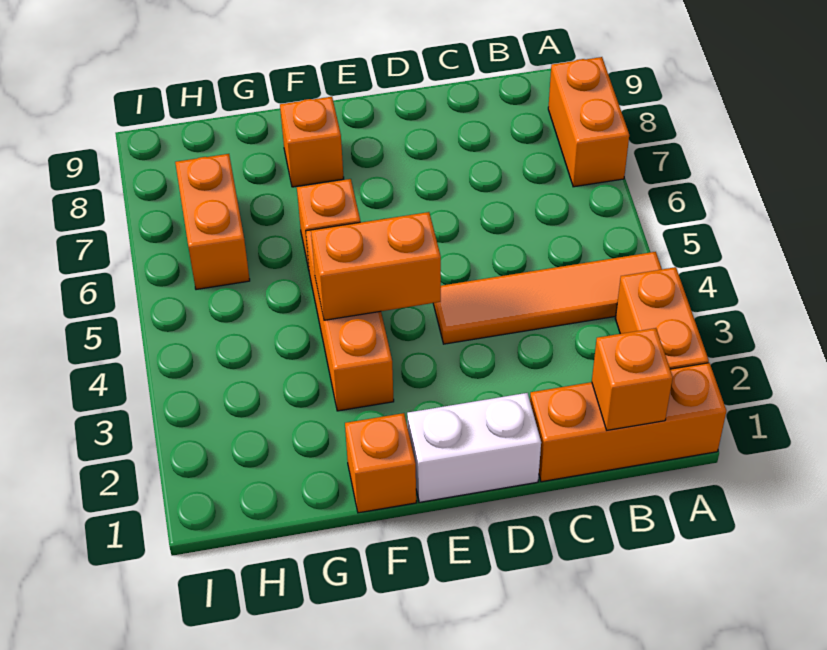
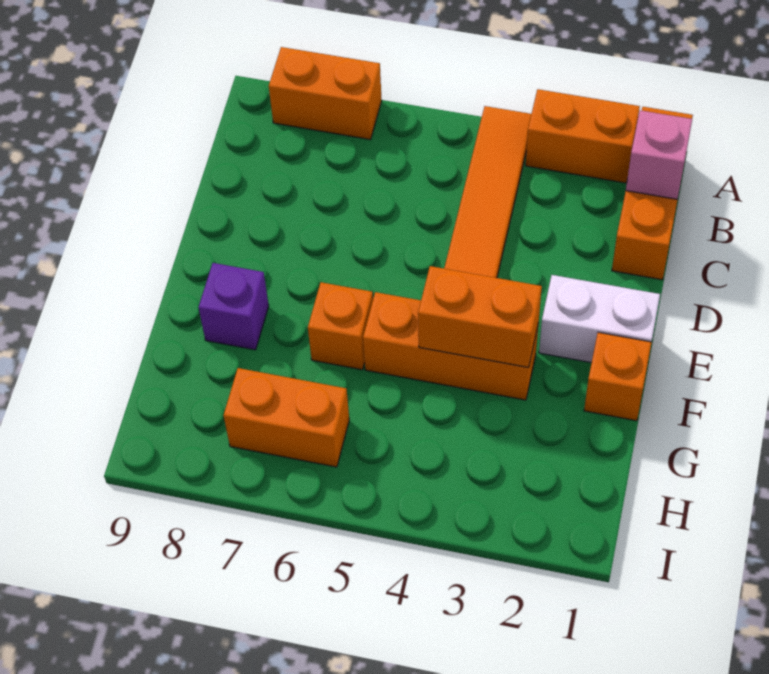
orange brick B1 level 2 -> pink brick B1 level 2
white brick D1:E1 level 1 -> white brick E1:E2 level 1
orange brick E4:F4 level 2 -> orange brick F3:F4 level 2
orange brick F8 level 1 -> purple brick F8 level 1

